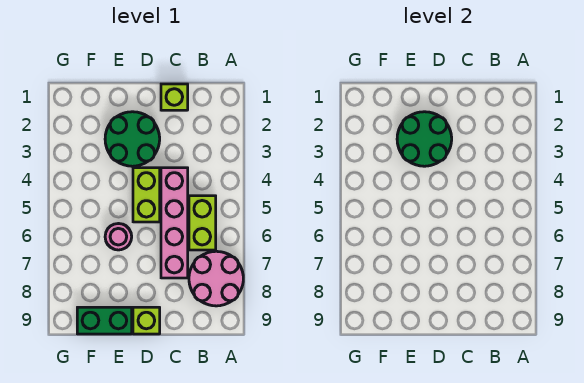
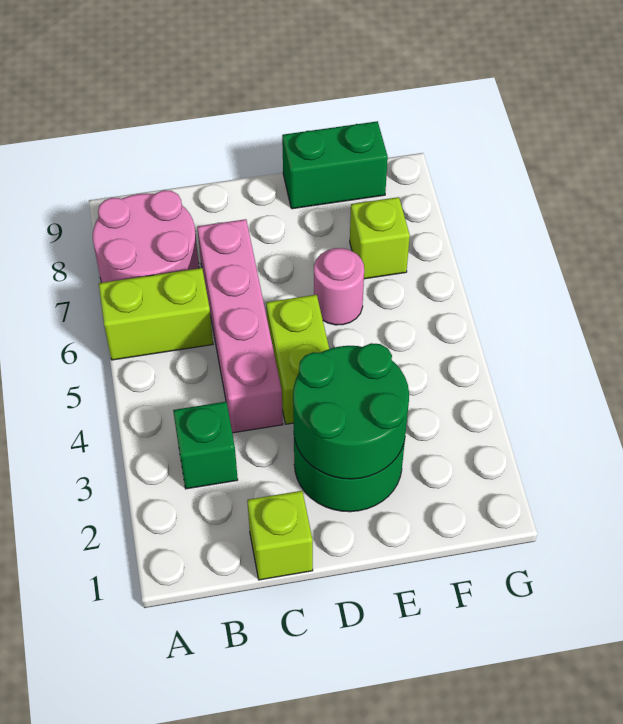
none -> green brick B3 level 1
lime brick B5:B6 level 1 -> lime brick A6:B6 level 1
lime brick D9 level 1 -> lime brick F7 level 1

